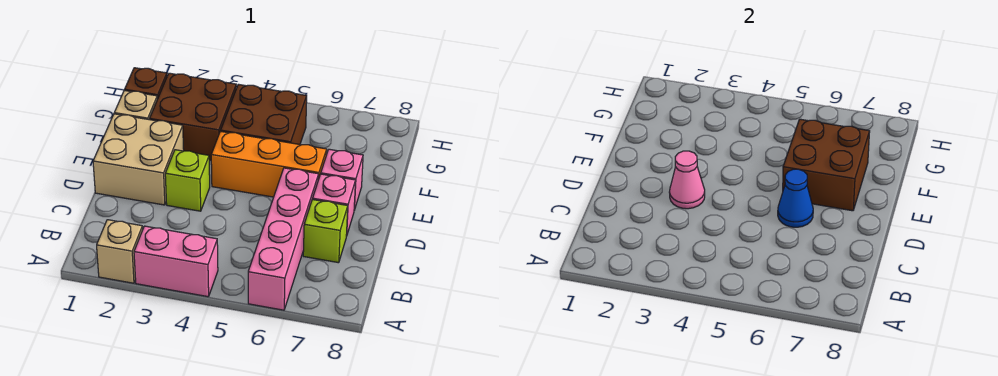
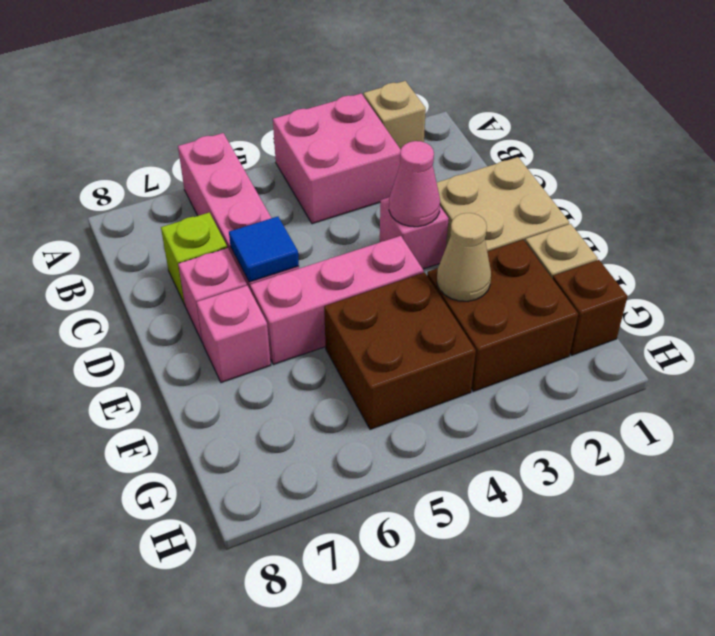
pink brick A3:A4 level 1 -> pink brick A3:B4 level 1
lime brick D3 level 1 -> pink brick D3 level 1
blue cone D6 level 2 -> blue tile D6 level 2
orange brick E4:E6 level 1 -> pink brick E4:E6 level 1
brown brick E6:F7 level 2 -> none
none -> tan cone F3 level 2

